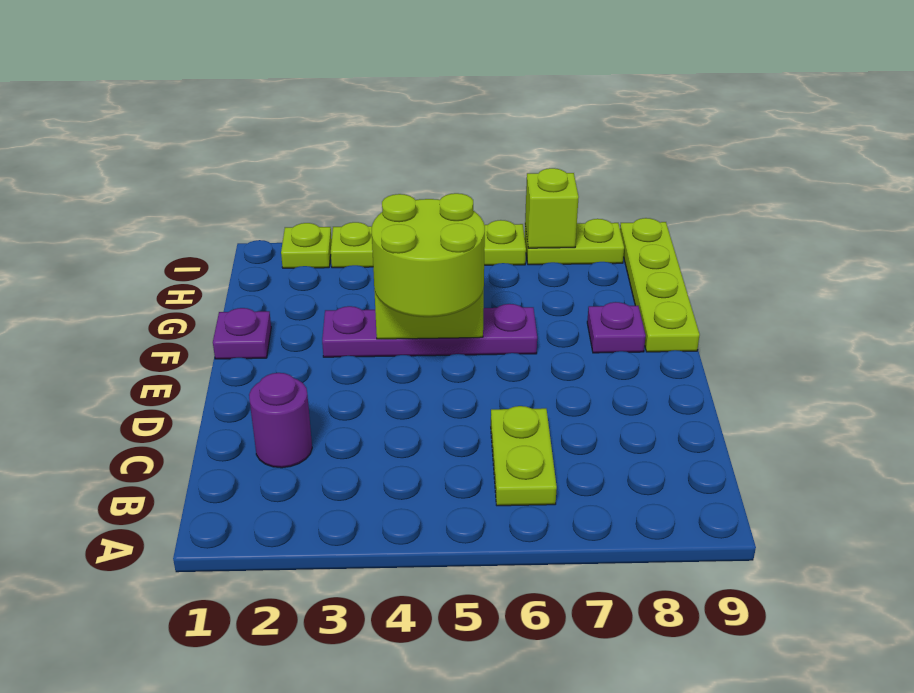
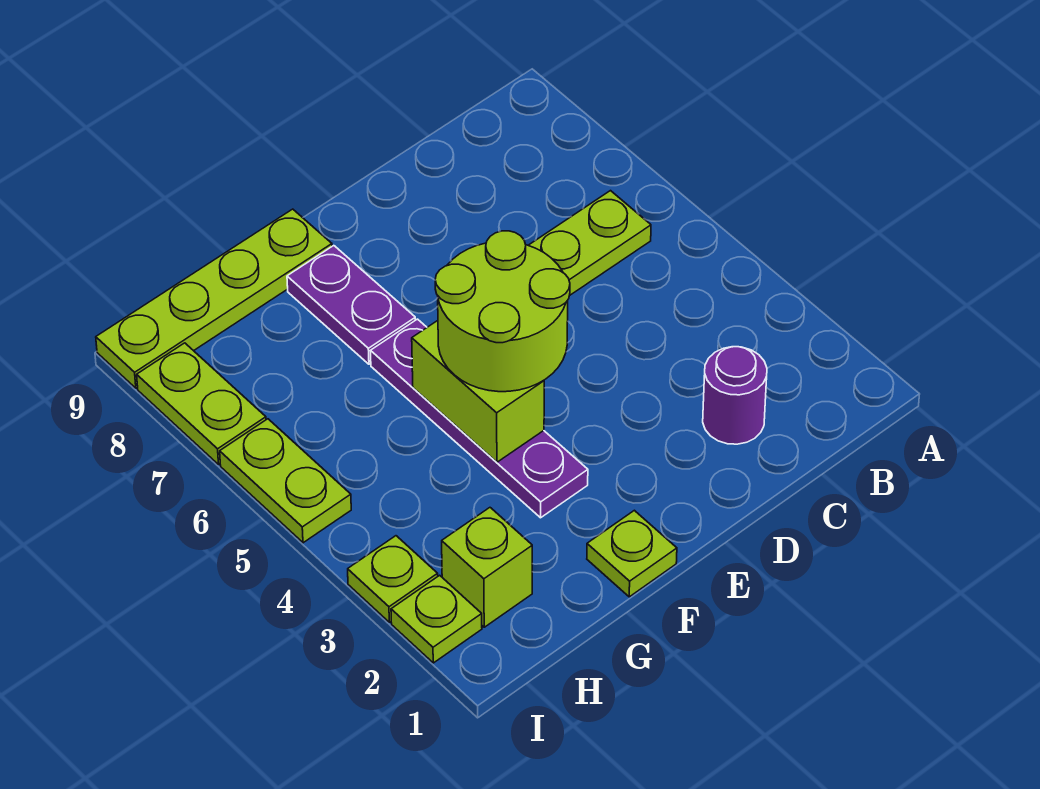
purple plate F1 level 1 -> lime plate F1 level 1
purple plate F8 level 1 -> purple plate F7:F8 level 1
lime brick I7 level 2 -> lime brick H2 level 1

